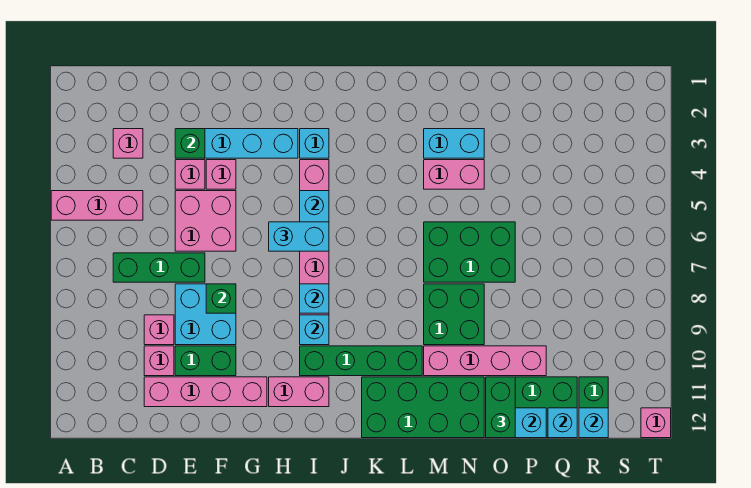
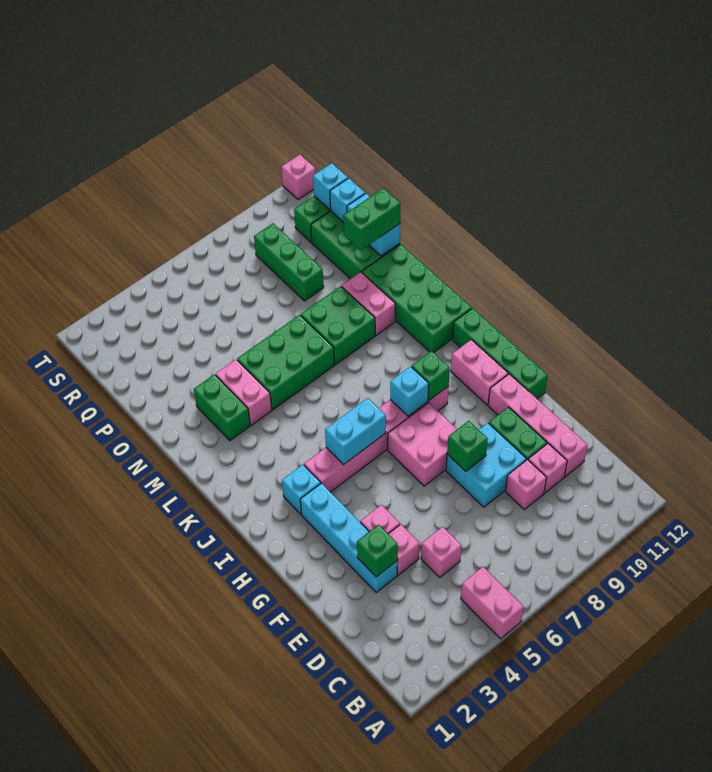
pink brick A5:C5 level 1 -> pink brick A5:B5 level 1
pink brick C3 level 1 -> pink brick D5 level 1
green brick C7:E7 level 1 -> green brick P9:R9 level 1
pink brick E5:F6 level 1 -> pink brick G7:H8 level 1
cyan brick H6:I6 level 3 -> none
cyan brick I9 level 2 -> green brick I9 level 2
green brick I10:L10 level 1 -> green brick G12:J12 level 1
cyan brick M3:N3 level 1 -> green brick M3:N3 level 1
green brick M6:O7 level 1 -> green brick M5:N7 level 1
pink brick M10:P10 level 1 -> pink brick M10:N10 level 1

